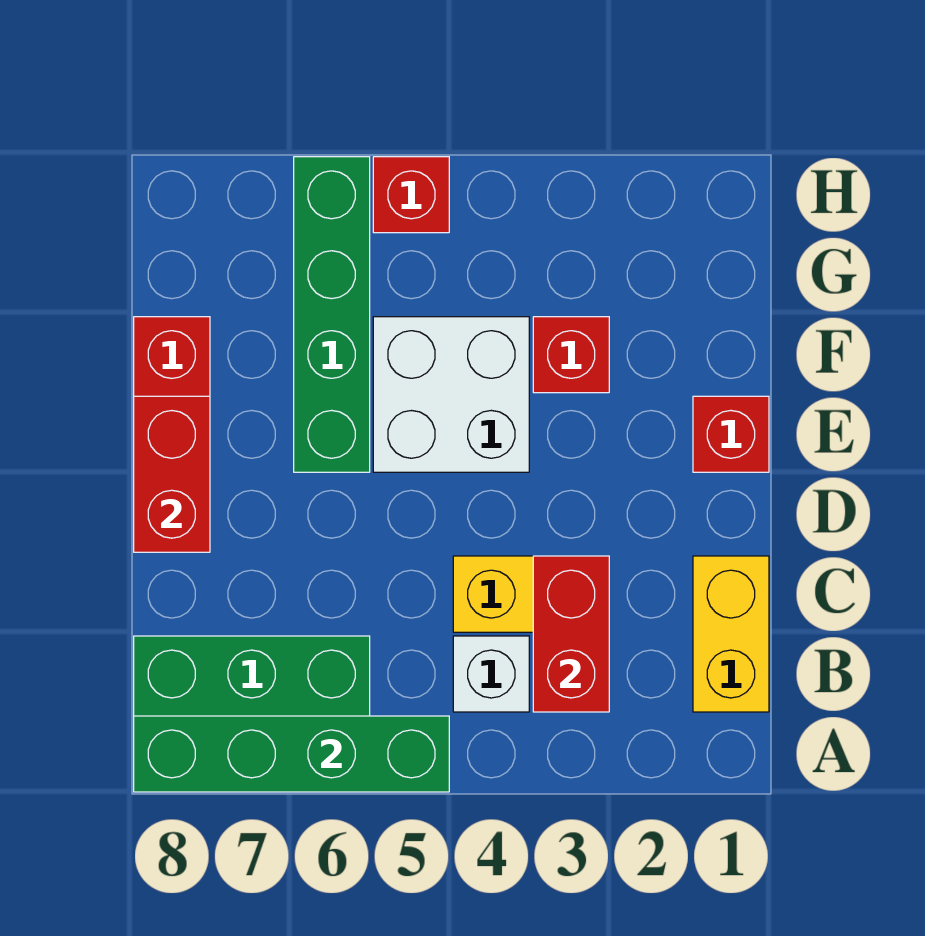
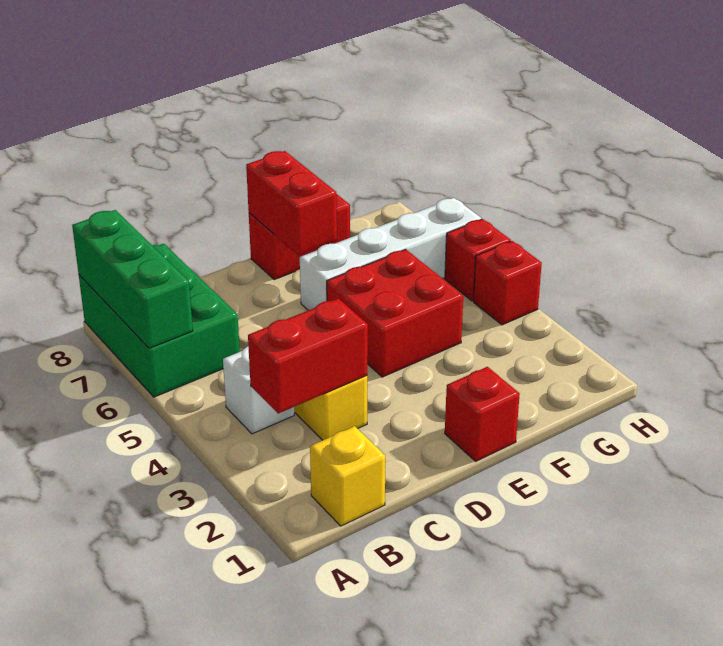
green brick A5:A8 level 2 -> green brick A6:A8 level 2
yellow brick B1:C1 level 1 -> yellow brick B1 level 1
red brick D8:E8 level 2 -> red brick E7:E8 level 2
white brick E4:F5 level 1 -> red brick E4:F5 level 1
green brick E6:H6 level 1 -> white brick E6:H6 level 1
red brick F3 level 1 -> red brick H4 level 1

